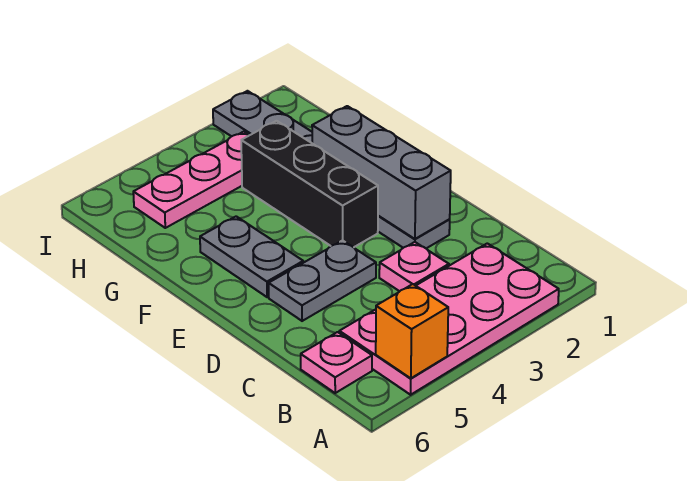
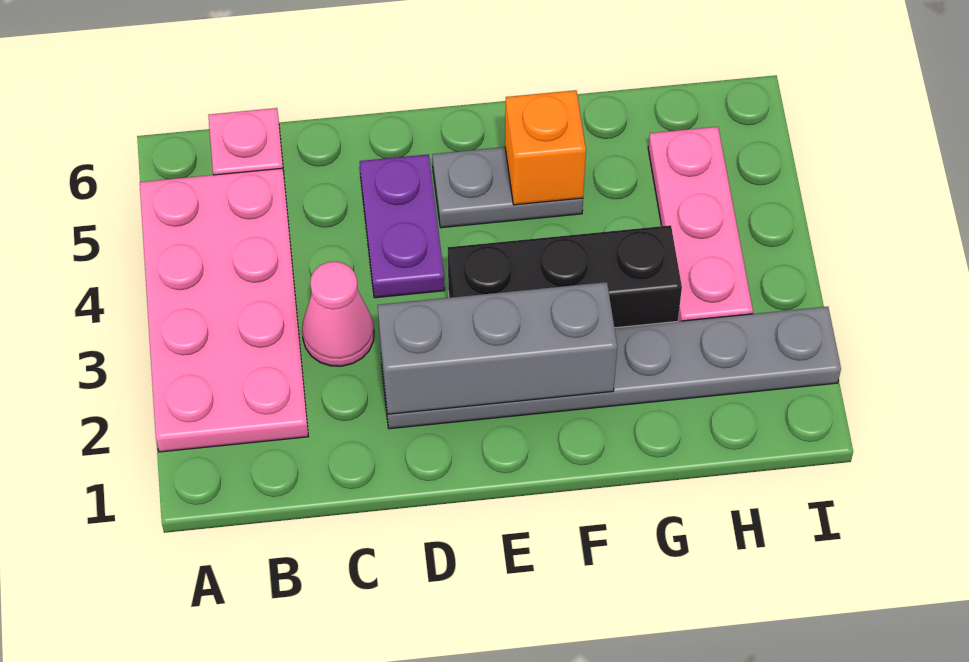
orange brick A5 level 2 -> orange brick F5 level 2
pink plate C3 level 1 -> pink cone C3 level 1
grey plate D4:D5 level 1 -> purple plate D4:D5 level 1

